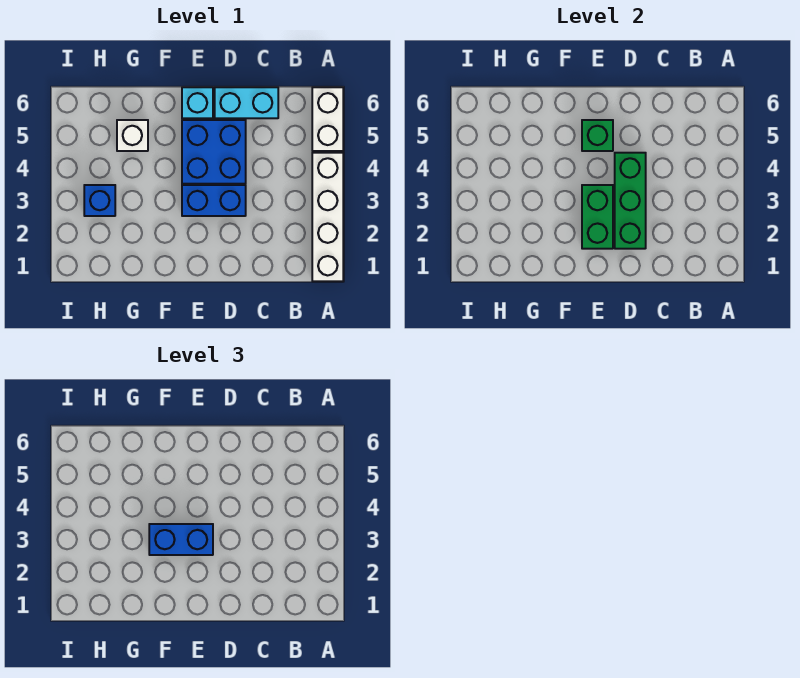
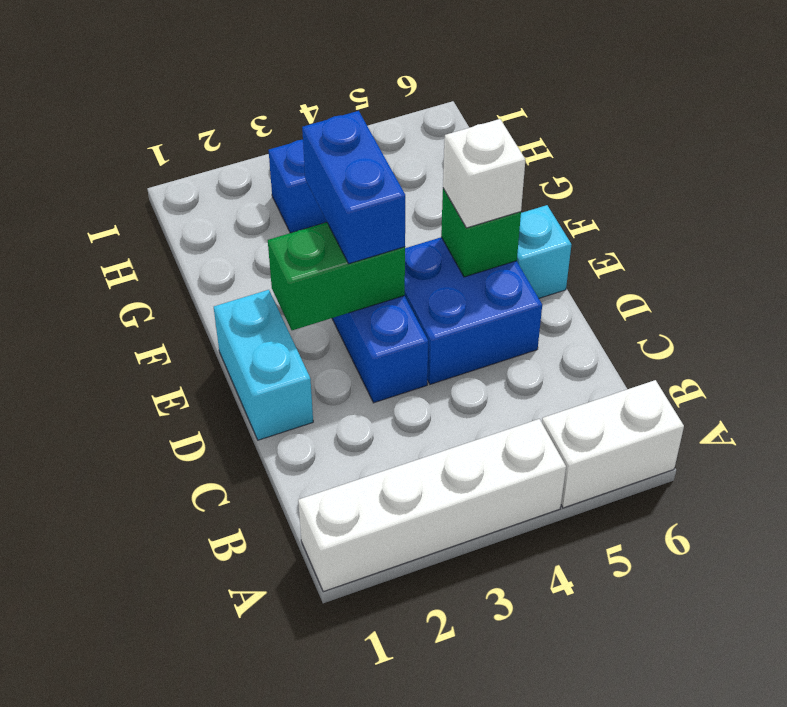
cyan brick C6:D6 level 1 -> cyan brick D1:E1 level 1
green brick D2:D4 level 2 -> none
white brick G5 level 1 -> white brick E5 level 3

